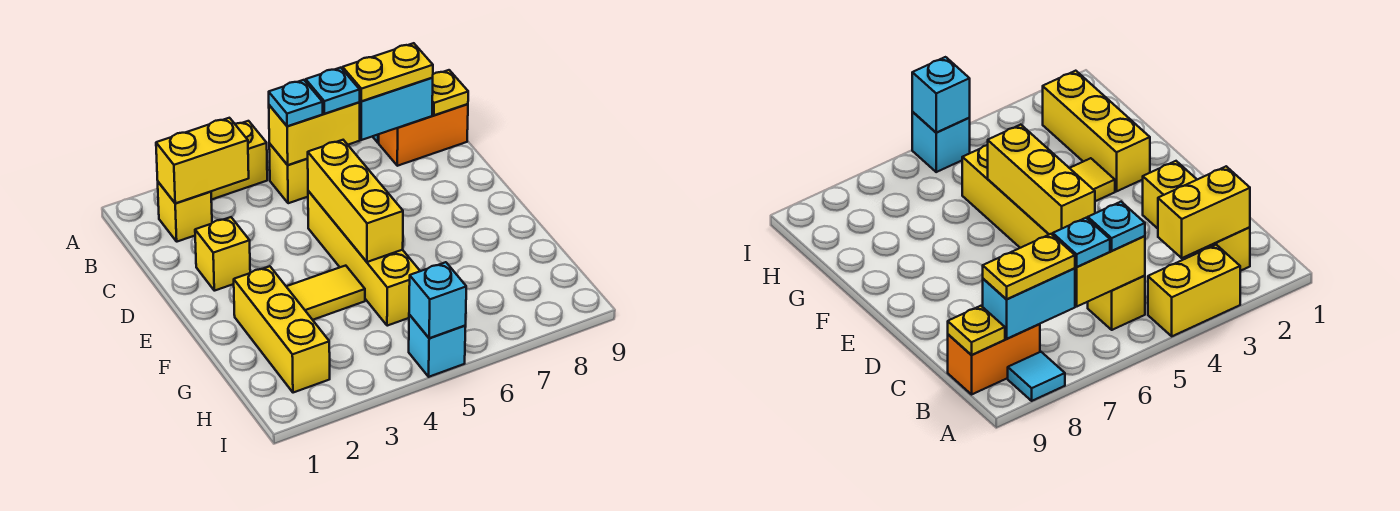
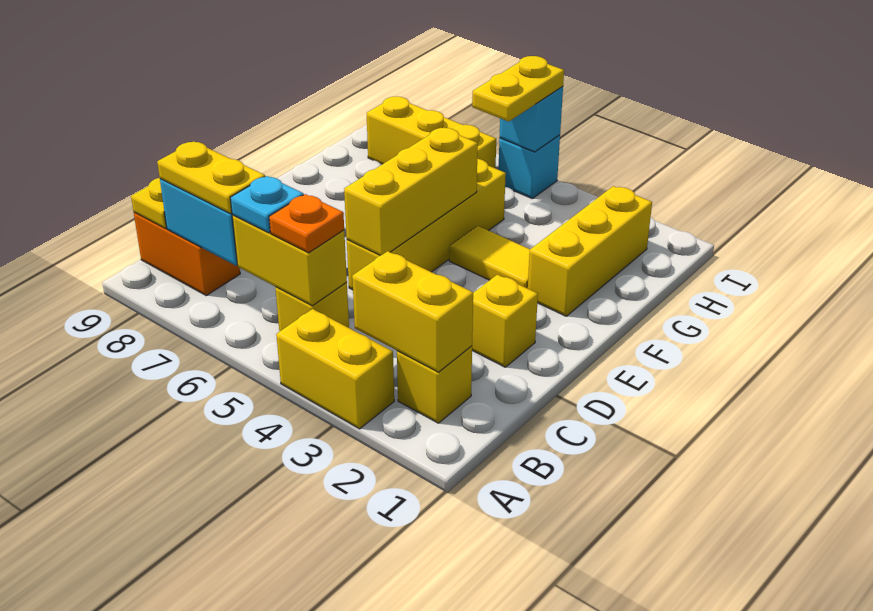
cyan tile A8 level 1 -> none
cyan plate B5 level 3 -> orange plate B5 level 3
none -> yellow plate H5:I5 level 3
none -> yellow brick H6:H8 level 1

